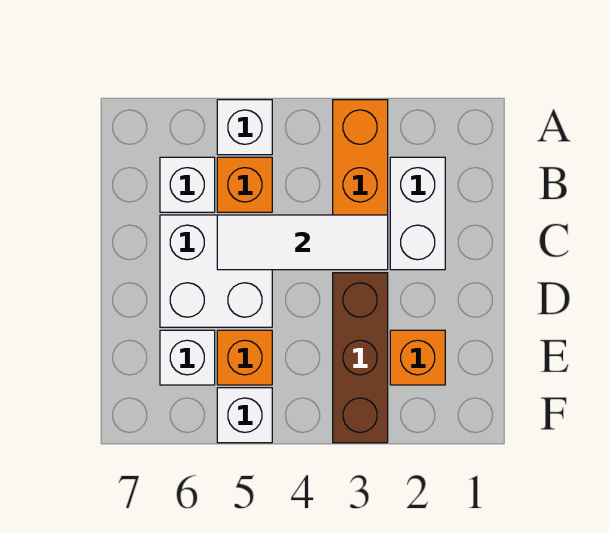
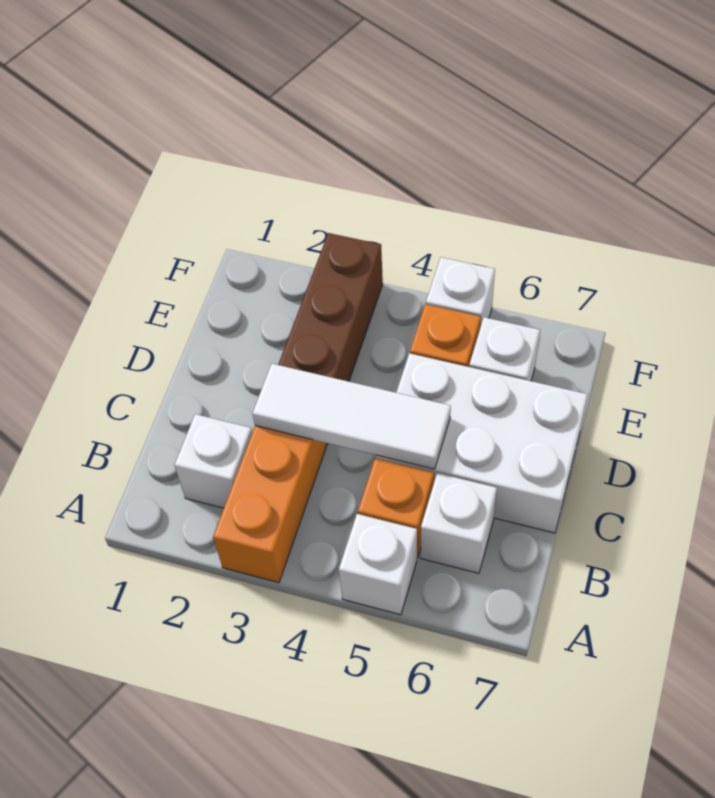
white brick B2:C2 level 1 -> white brick B2 level 1
white brick C5:D6 level 1 -> white brick C5:D7 level 1
orange brick E2 level 1 -> none

